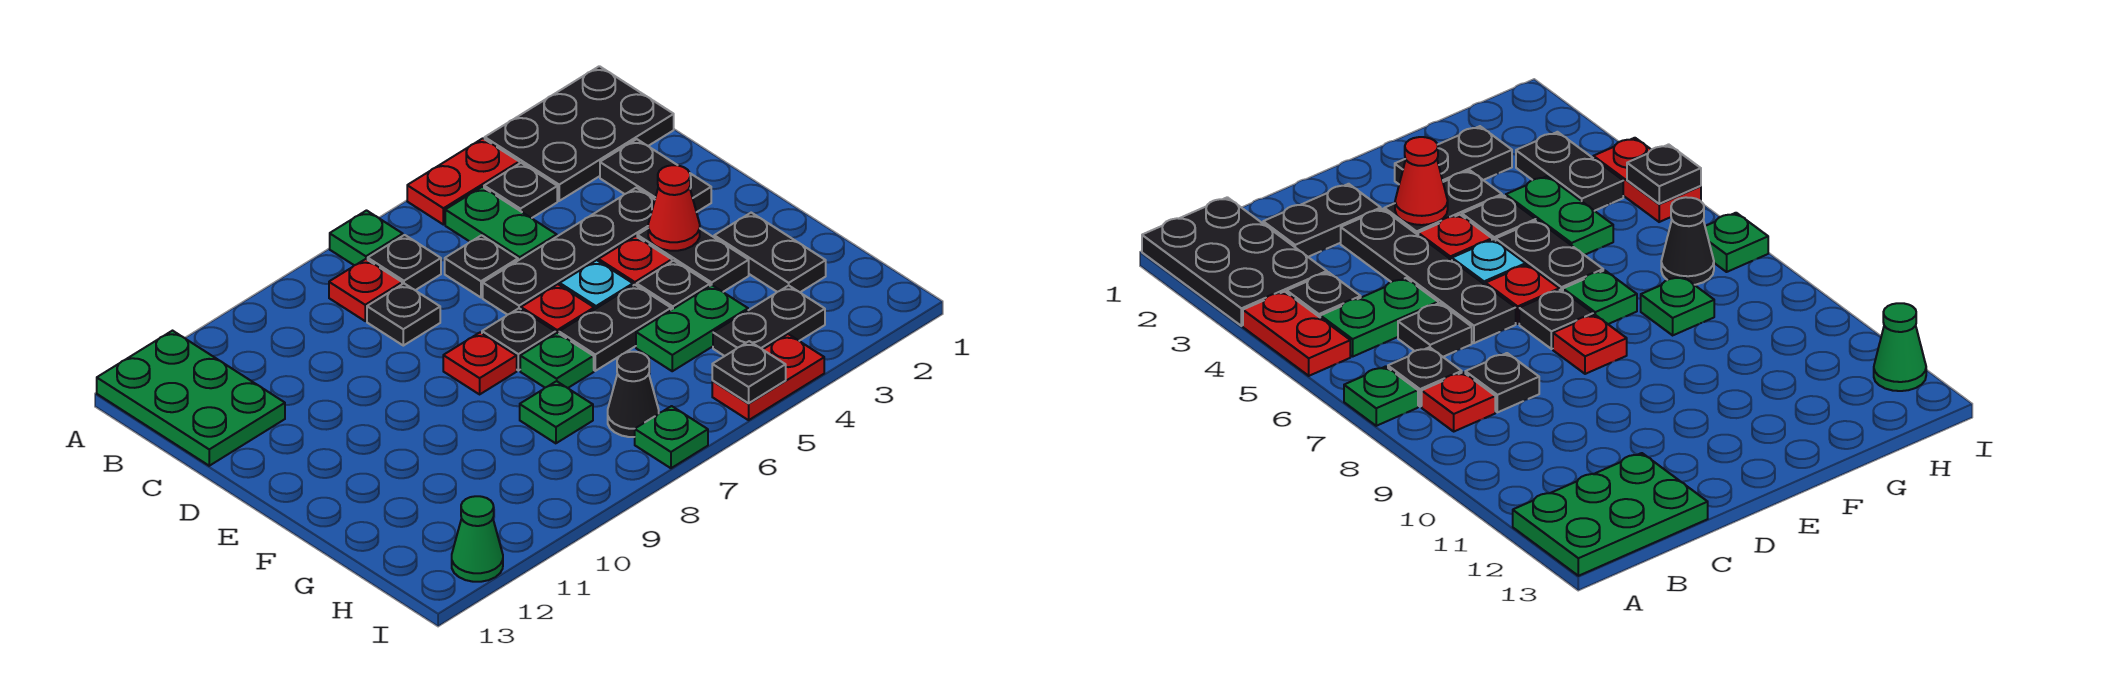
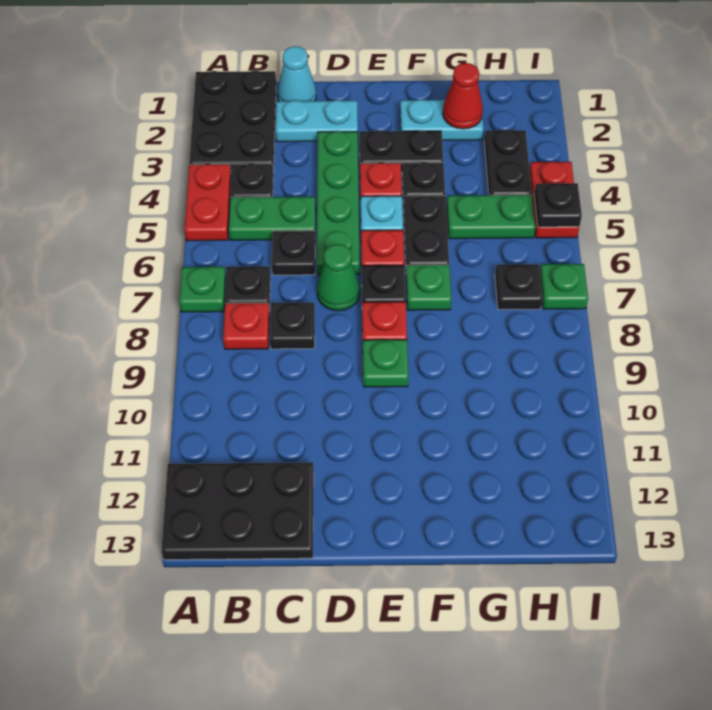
green plate A12:C13 level 1 -> black plate A12:C13 level 1
none -> cyan cone C1 level 1
black plate C2:D2 level 1 -> cyan plate C2:D2 level 1
black plate D3:D6 level 1 -> green plate D3:D6 level 1
red cone E3 level 2 -> red cone G2 level 2
black plate F2:G2 level 1 -> cyan plate F2:G2 level 1
green plate G4:G5 level 1 -> green plate G5:H5 level 1
green plate G8 level 1 -> green plate E9 level 1
black cone H7 level 1 -> black plate H7 level 1
green cone I12 level 1 -> green cone D7 level 1

